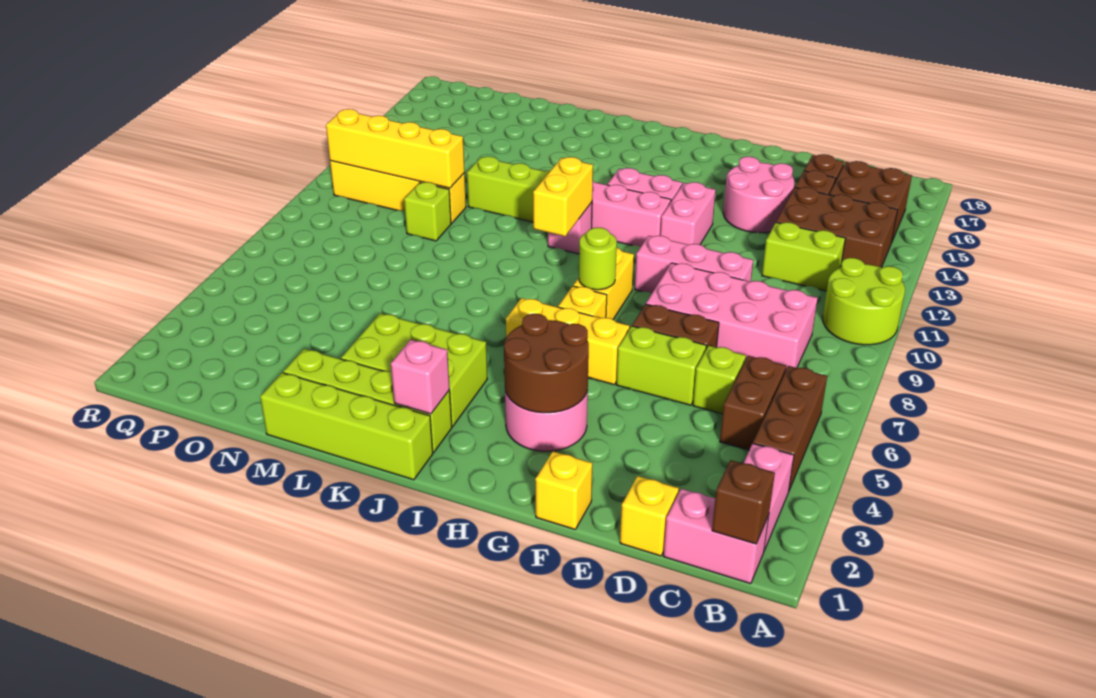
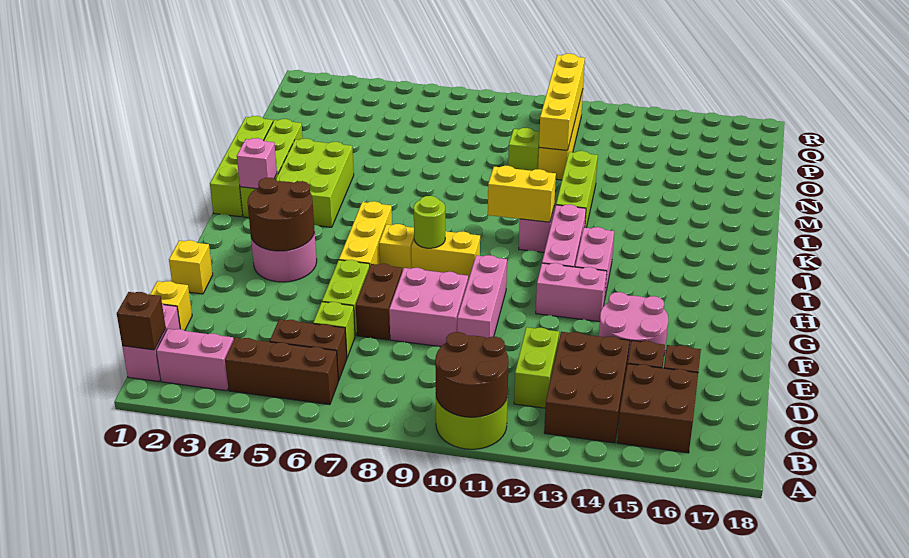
none -> brown round brick A10:B11 level 2
pink brick C8:F9 level 1 -> pink brick E8:F9 level 1

